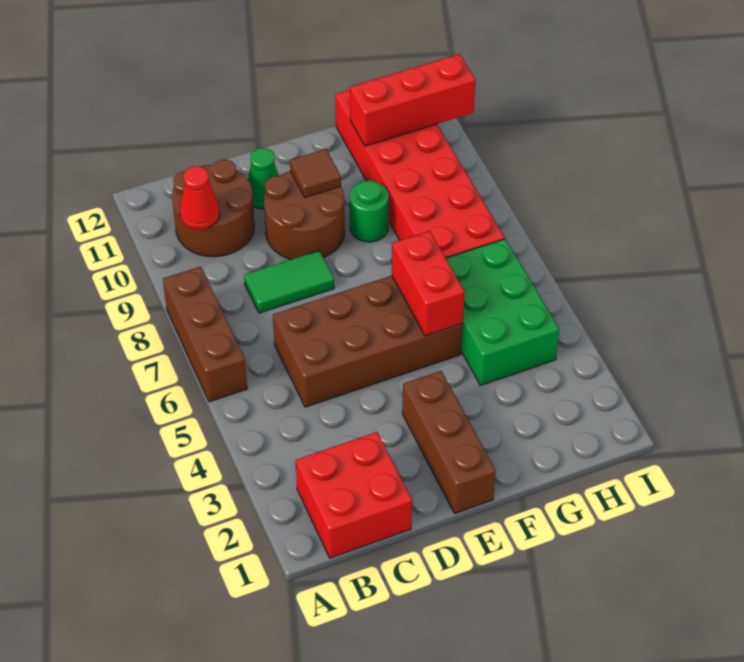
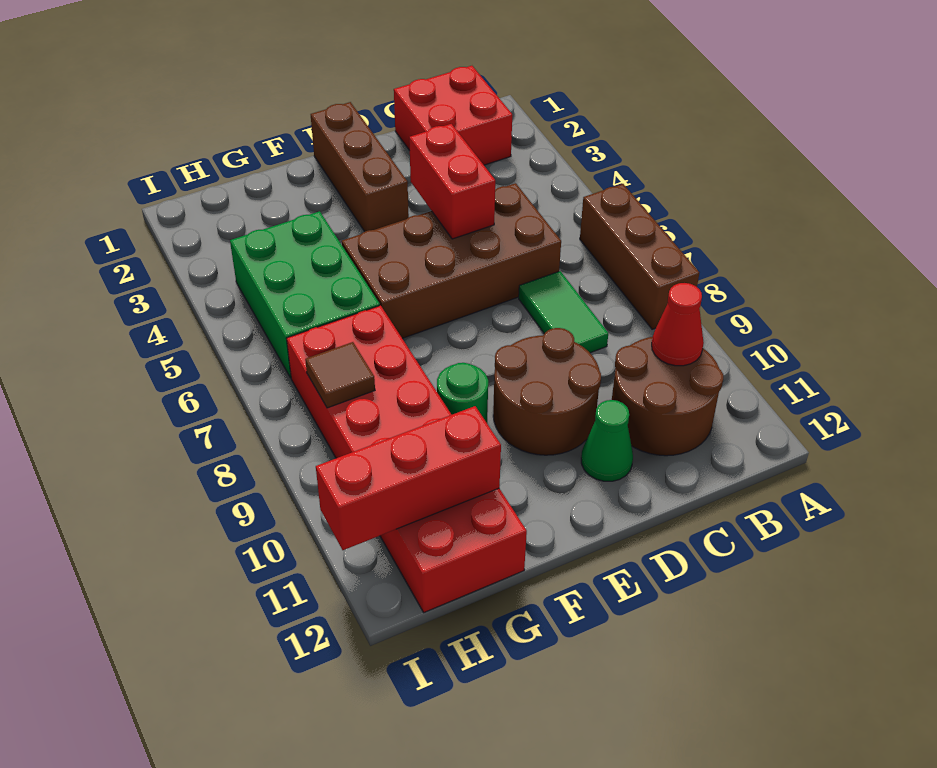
green tile C8:D8 level 1 -> green tile C7:C8 level 1
brown tile E10 level 2 -> brown tile H8 level 2
red brick F5:F6 level 2 -> red brick D4:D5 level 2

